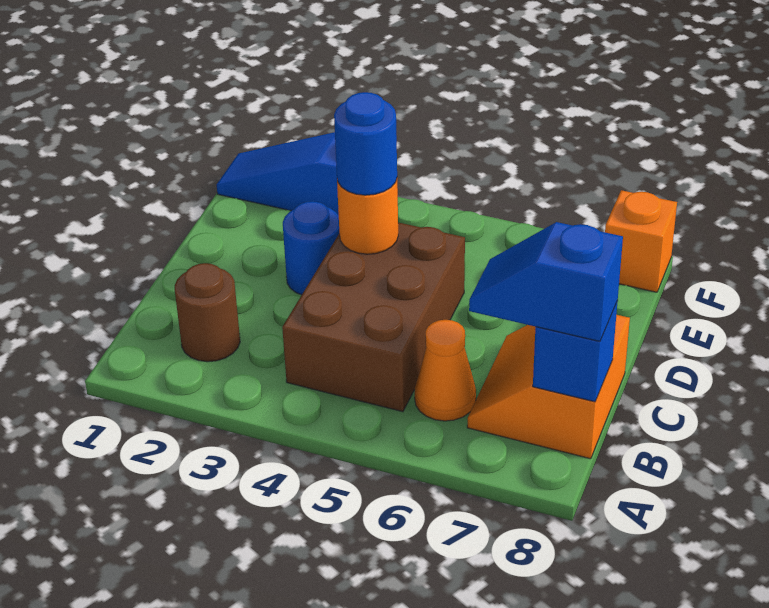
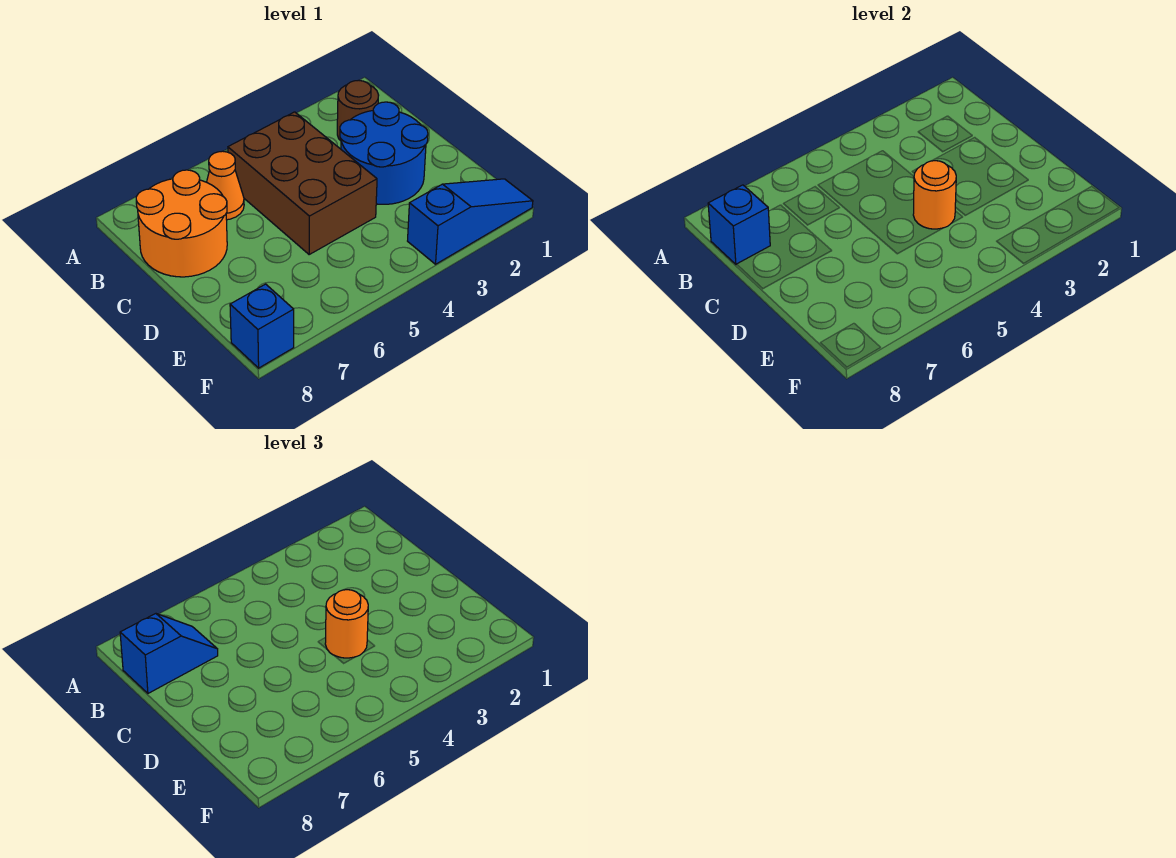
orange slope B7:C8 level 1 top 8 -> orange round brick B7:C8 level 1
blue round brick D3 level 1 -> blue round brick C2:D3 level 1
blue round brick D4 level 3 -> orange round brick D4 level 3
orange brick F8 level 1 -> blue brick F8 level 1

